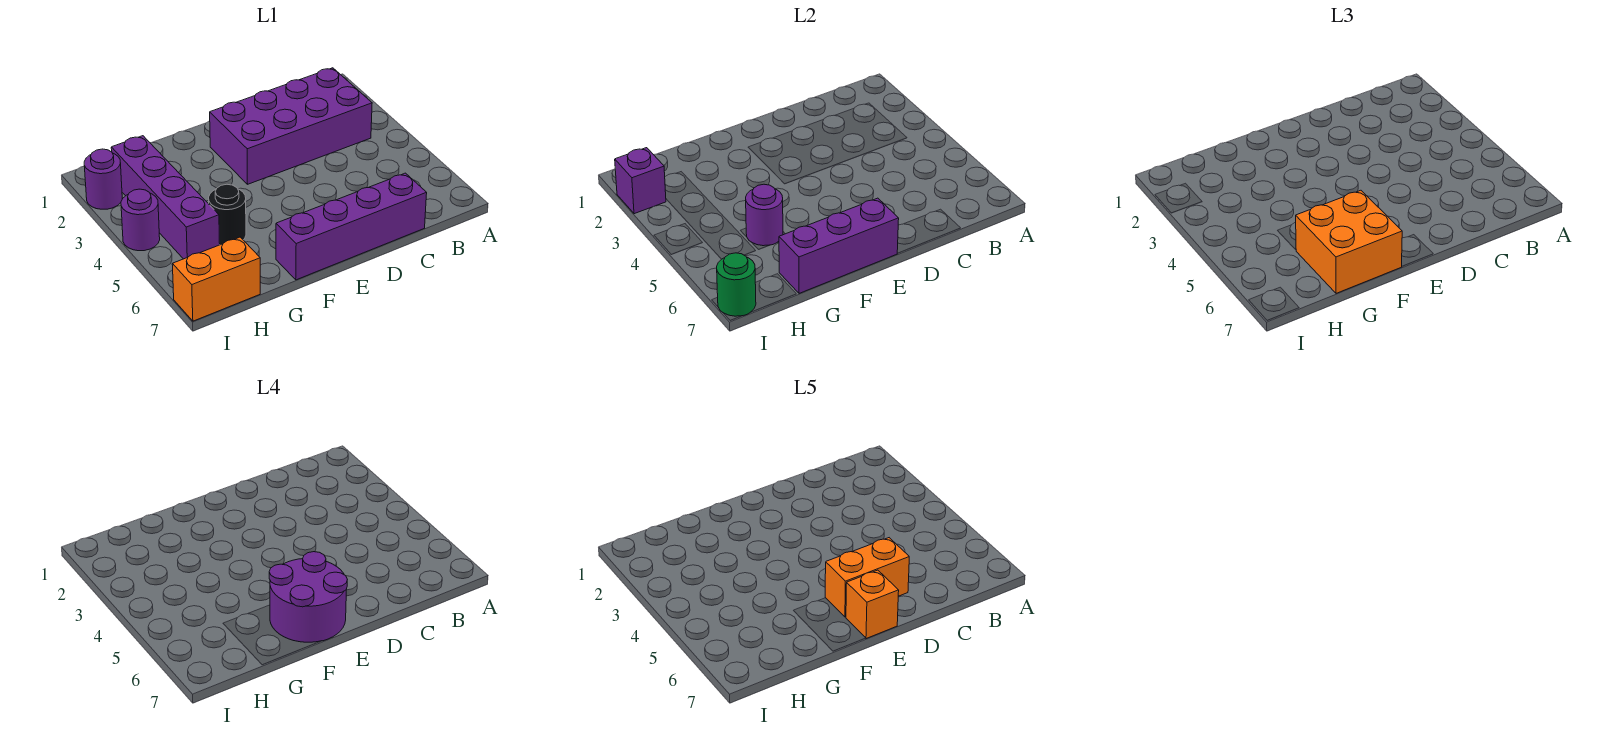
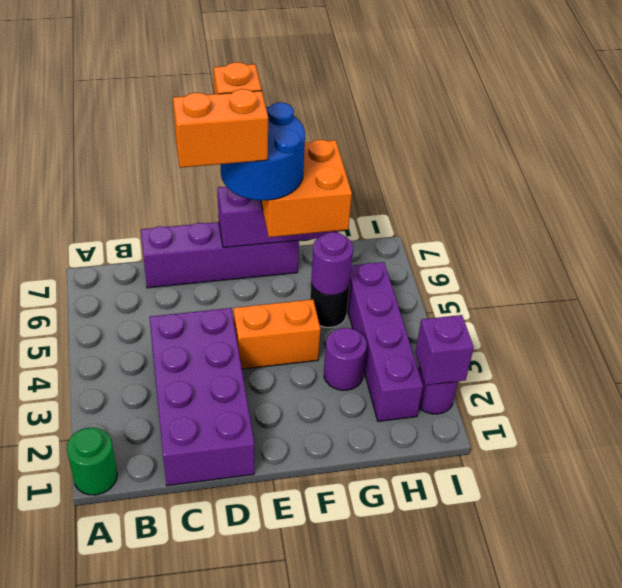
purple brick B2:E3 level 1 -> purple brick C1:D4 level 1
purple round brick E6:F7 level 4 -> blue round brick E6:F7 level 4
orange brick H7:I7 level 1 -> orange brick E4:F4 level 1
purple round brick I4 level 1 -> purple round brick G3 level 1
green round brick I7 level 2 -> green round brick A1 level 1

